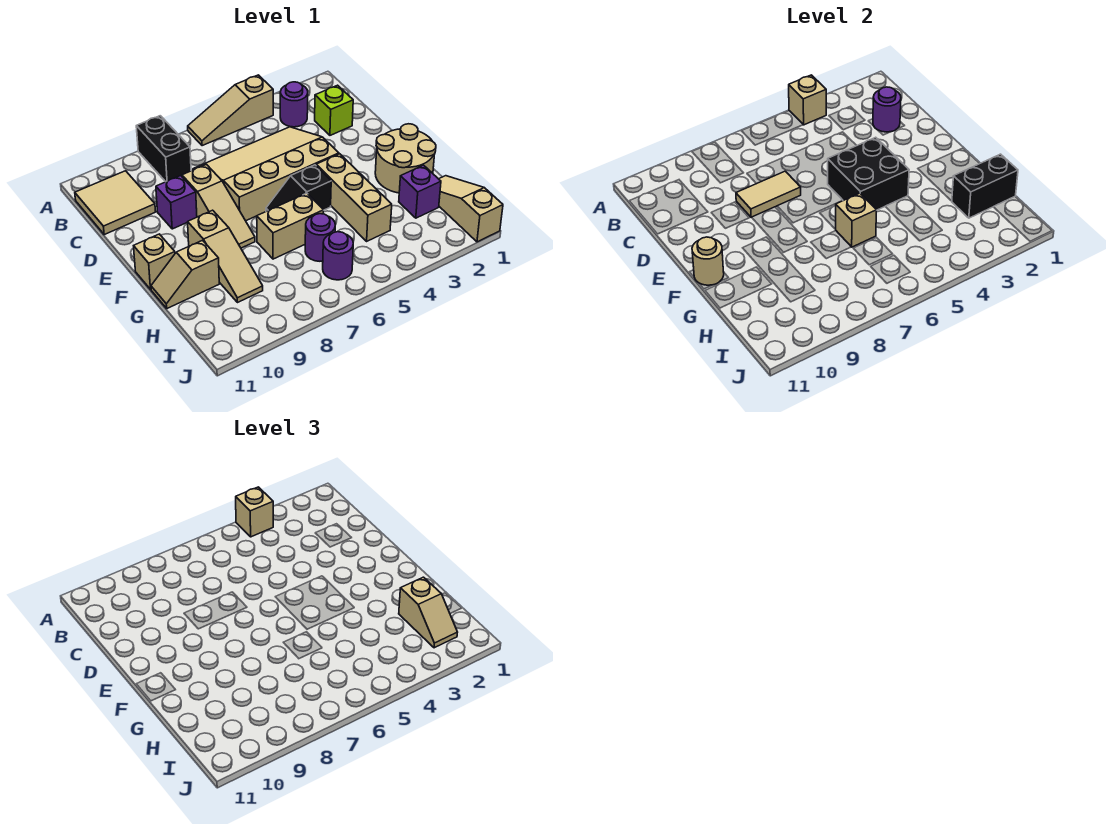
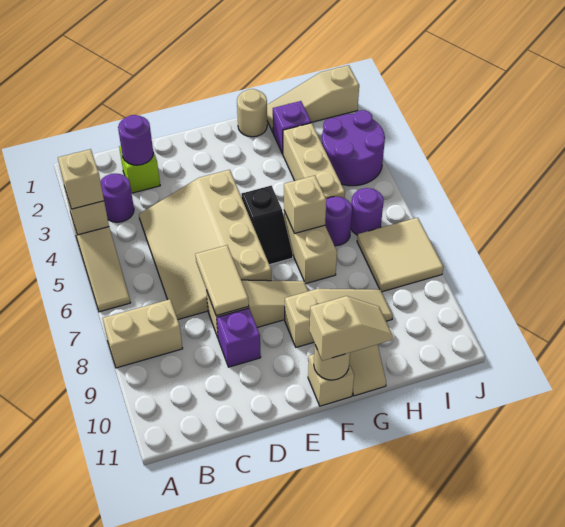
black brick A8:B8 level 1 -> tan brick A8:B8 level 1
tan tile B10:C11 level 1 -> tan tile I7:J8 level 1
black brick E4:F5 level 2 -> none
tan round brick F1:G2 level 1 -> tan round brick G1 level 1
tan brick F4:H4 level 1 -> tan brick H3:H5 level 1
black brick H1:H2 level 2 -> none
tan slope H2:I2 level 3 top H -> tan slope F11:G11 level 3 top F
none -> purple round brick I3:J4 level 1

